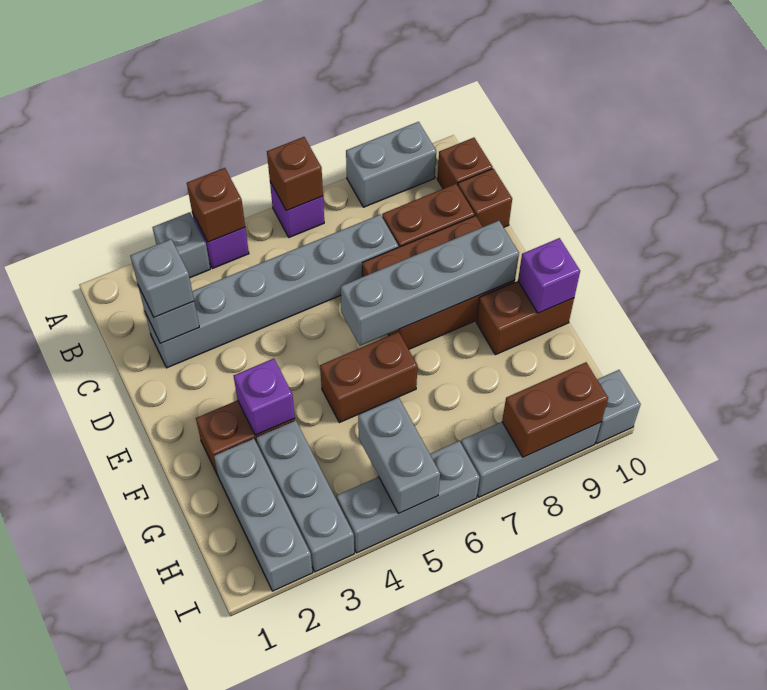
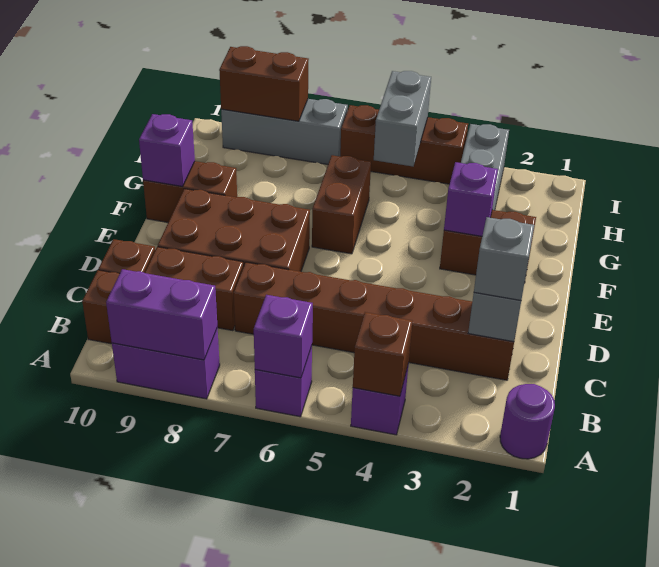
none -> purple round brick A1 level 1
grey brick A3 level 1 -> none
brown brick A6 level 2 -> purple brick A6 level 2
grey brick A8:A9 level 1 -> purple brick A8:A9 level 1
none -> purple brick A8:A9 level 2
grey brick C2:C7 level 1 -> brown brick C2:C7 level 1
grey brick E6:E9 level 2 -> none
brown brick F5:F6 level 1 -> brown brick F6:G6 level 1
grey brick G2:I2 level 1 -> none
grey brick I4:I6 level 1 -> brown brick I4:I6 level 1
grey brick I10 level 1 -> none

